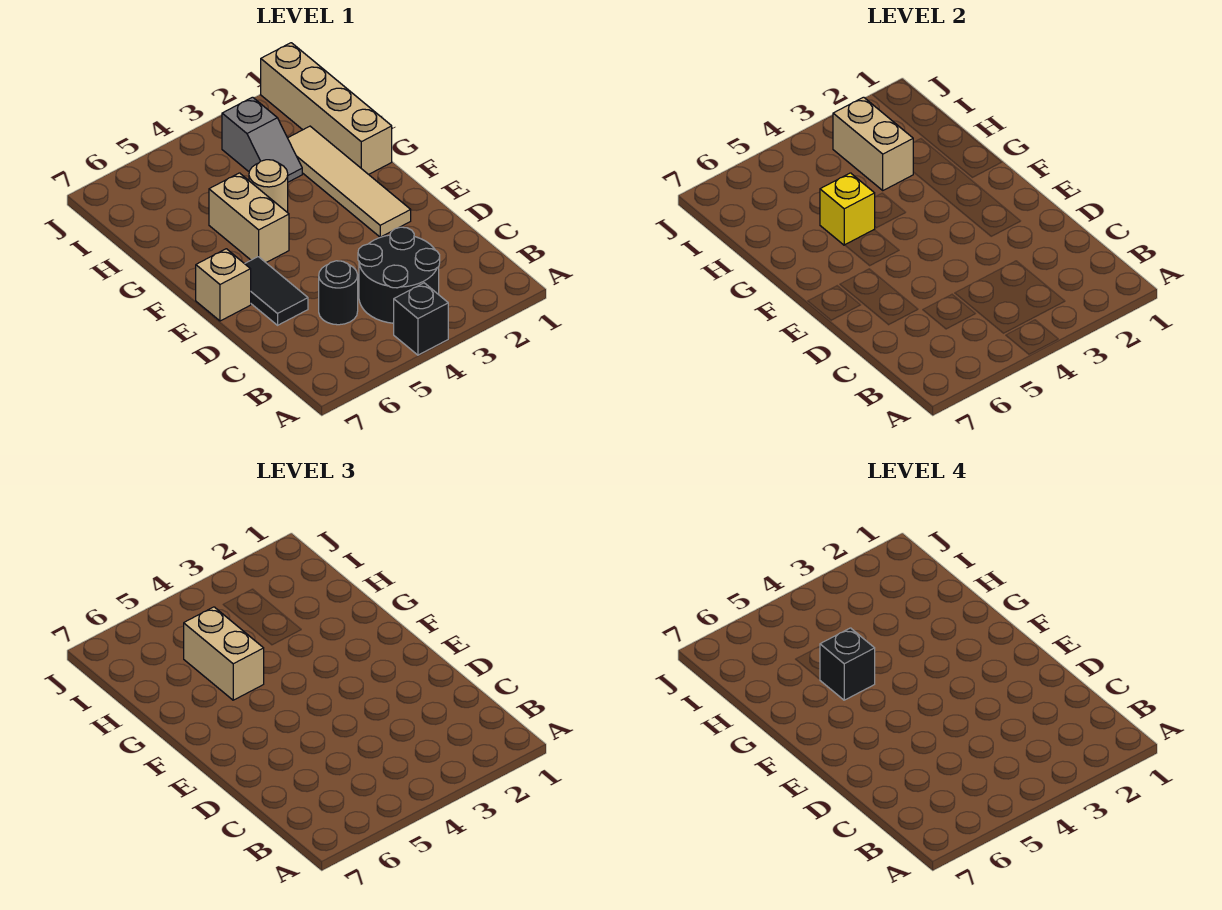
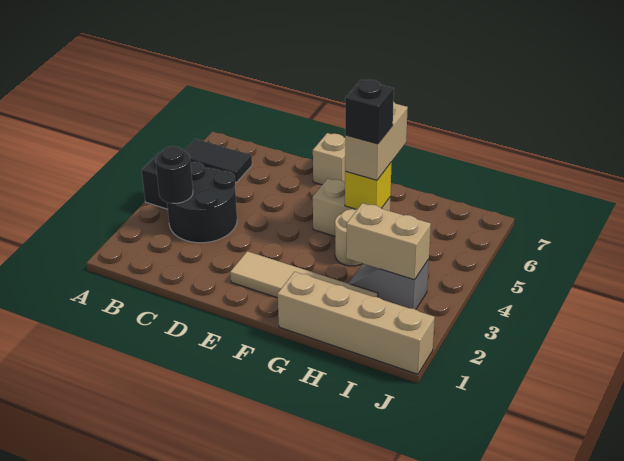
black round brick C5 level 1 -> black round brick B3 level 2
black tile D6:E6 level 1 -> black tile A6:B6 level 1
tan brick G5:H5 level 3 -> tan brick G5:G6 level 3

